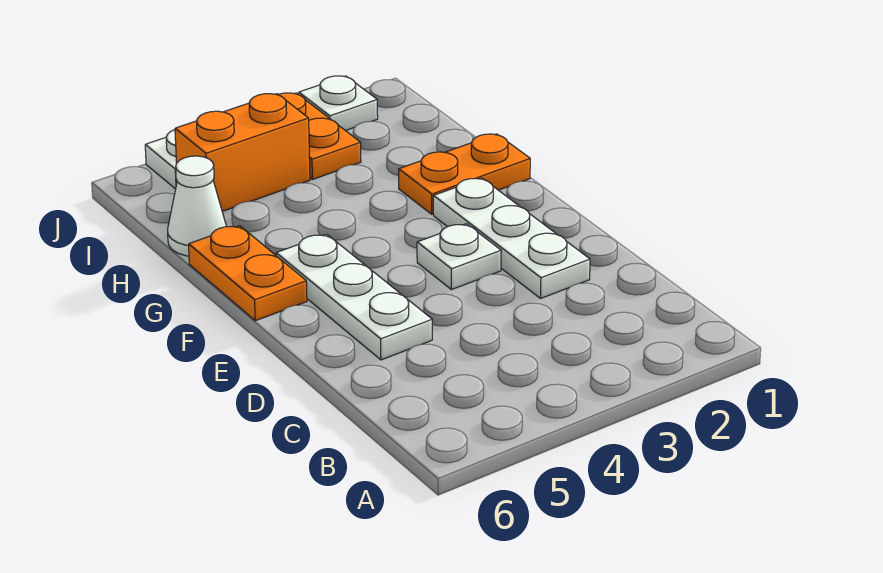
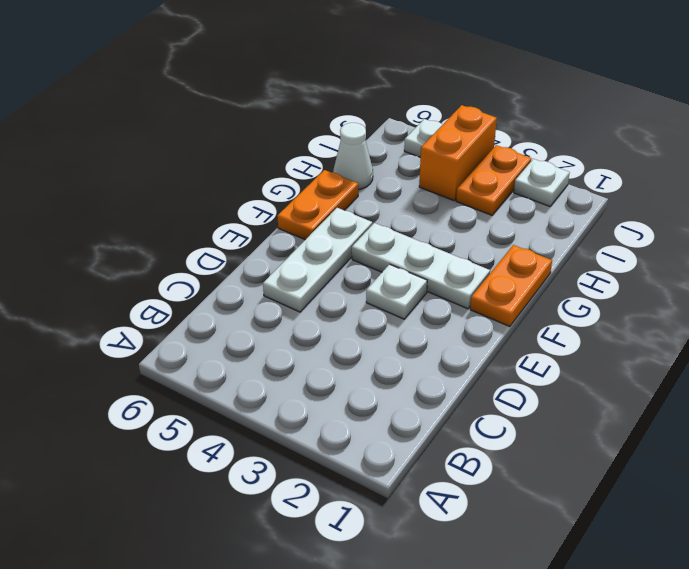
white plate D2:F2 level 1 -> white plate F2:F4 level 1
orange plate G1:G2 level 1 -> orange plate F1:G1 level 1
orange brick I4:I5 level 1 -> orange brick I4:J4 level 1

